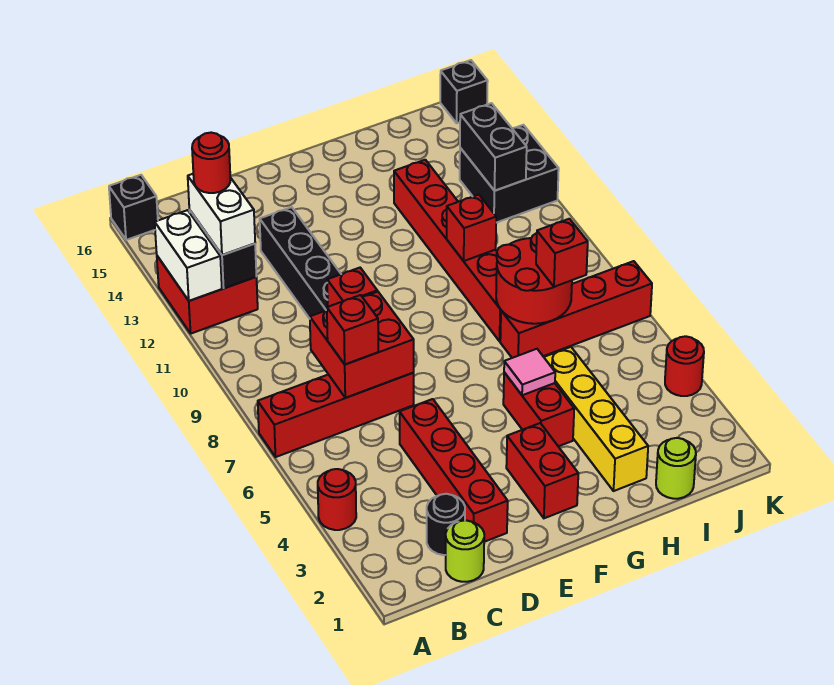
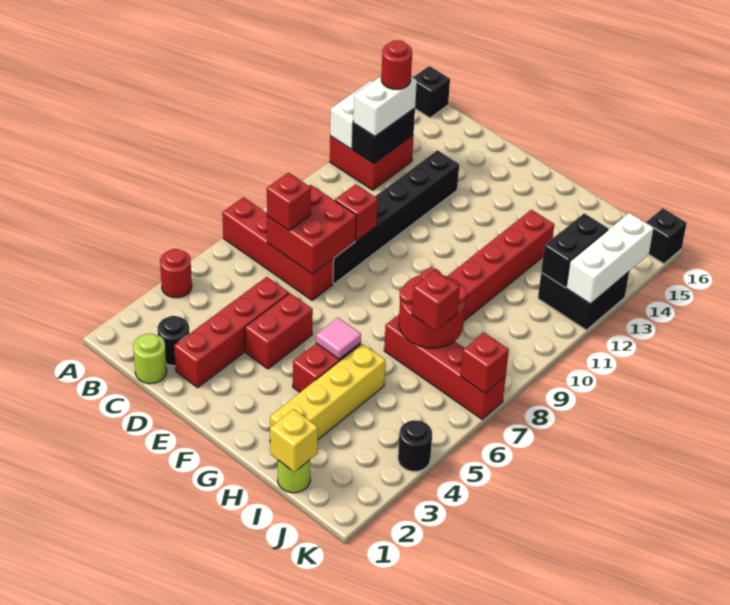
red brick F2:F3 level 1 -> red brick E4:E5 level 1
red brick H10 level 2 -> red brick K7 level 2
none -> yellow brick I1 level 2
red round brick K4 level 1 -> black round brick K4 level 1
none -> white brick K12:K14 level 2

